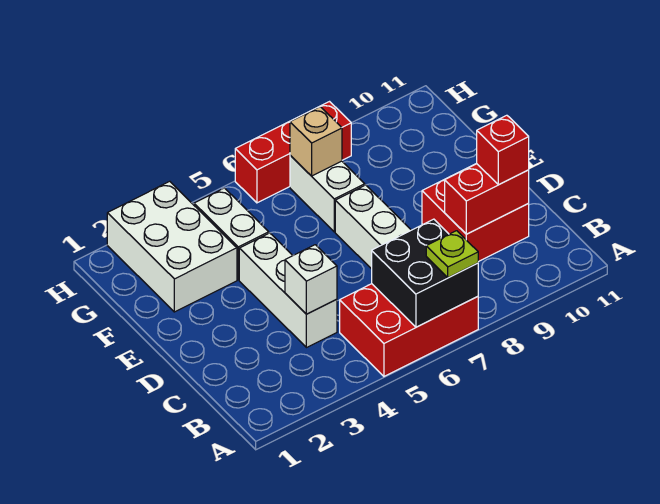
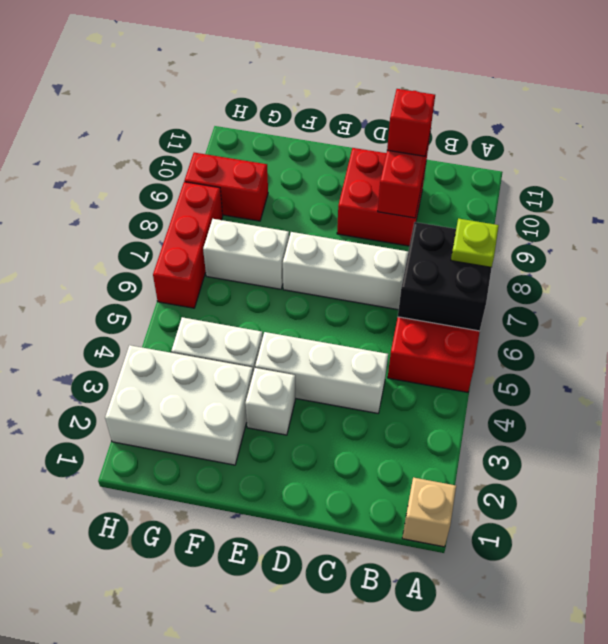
white brick C4 level 2 -> white brick E3 level 1
tan brick G7 level 2 -> tan brick A1 level 1
none -> red brick G9:H9 level 1

